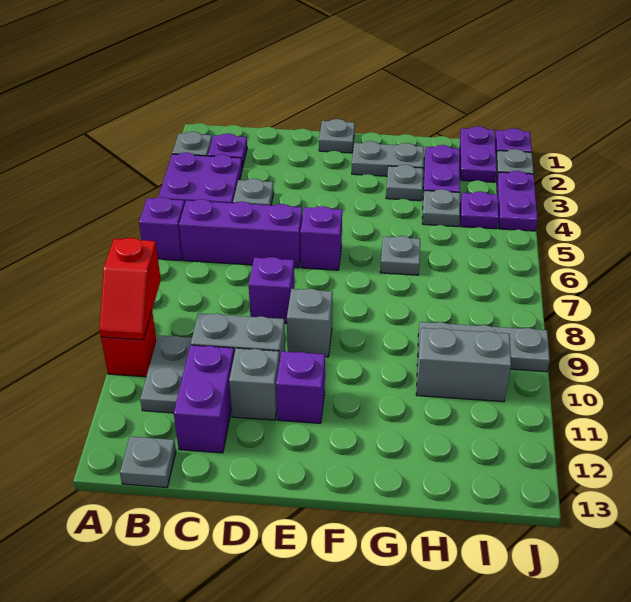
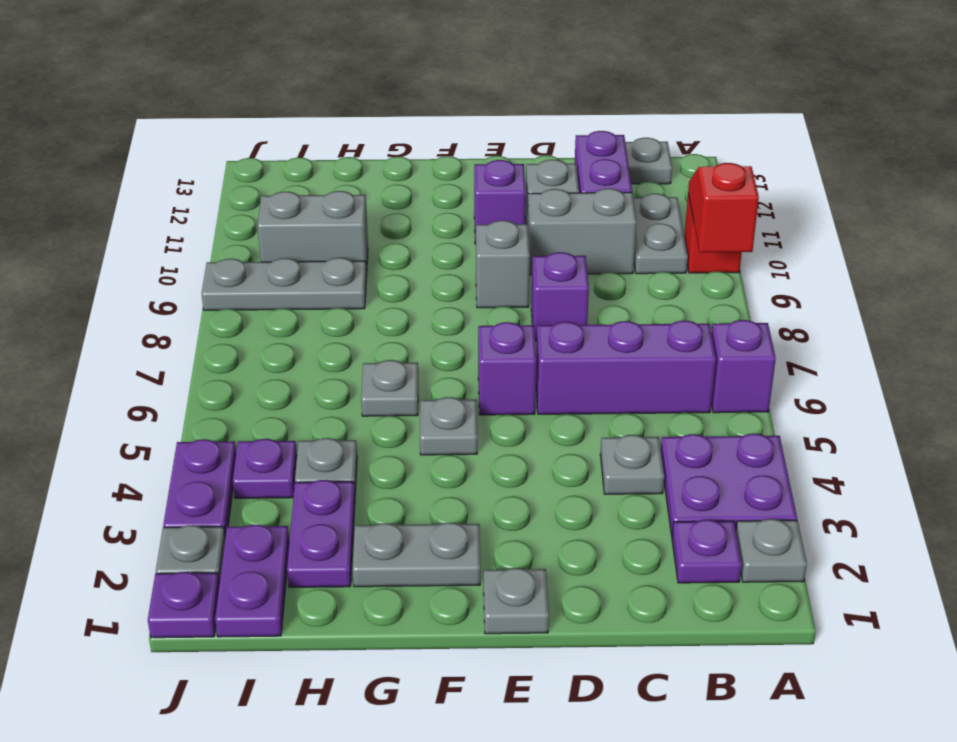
grey plate G3 level 1 -> grey plate F5 level 1

